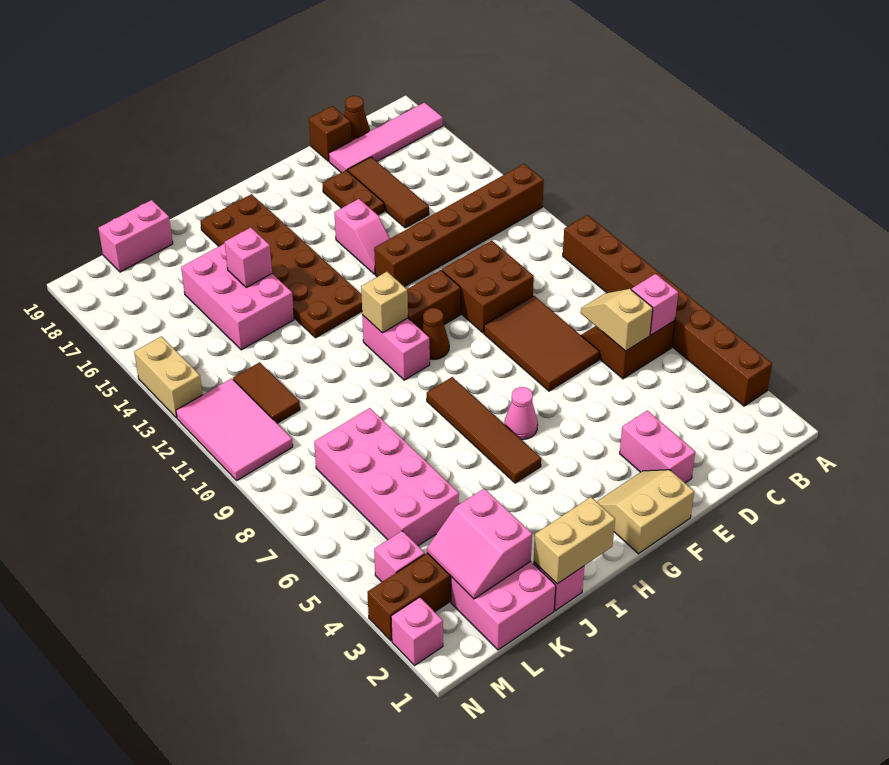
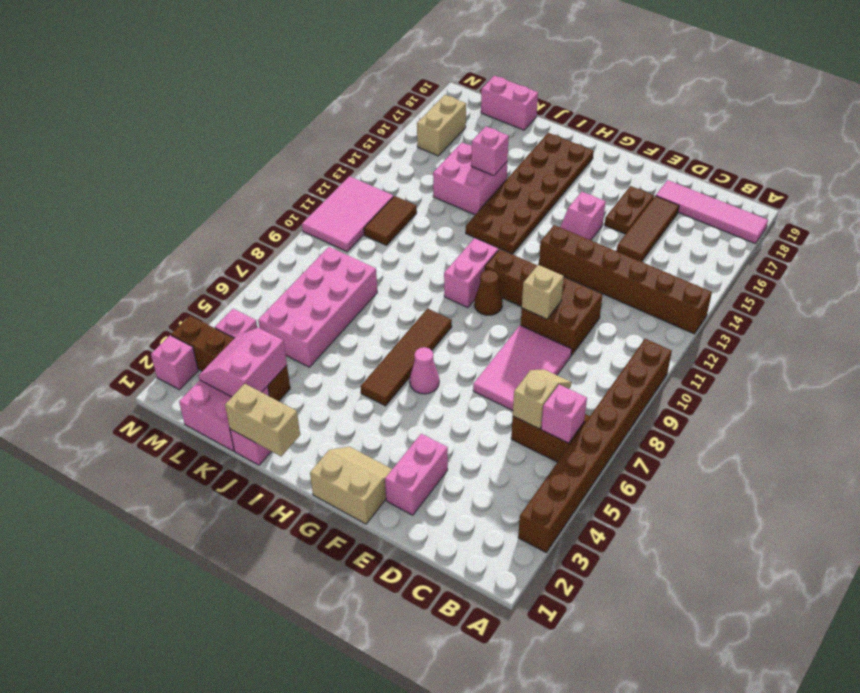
brown cone C19 level 1 -> none
brown tile D7:E9 level 1 -> pink tile D7:E9 level 1
brown brick D19 level 1 -> none
tan brick H11 level 2 -> tan brick E10 level 2
pink brick J14:K16 level 1 -> pink brick J14:K15 level 1
tan brick N13:N14 level 1 -> tan brick M16:M17 level 1

